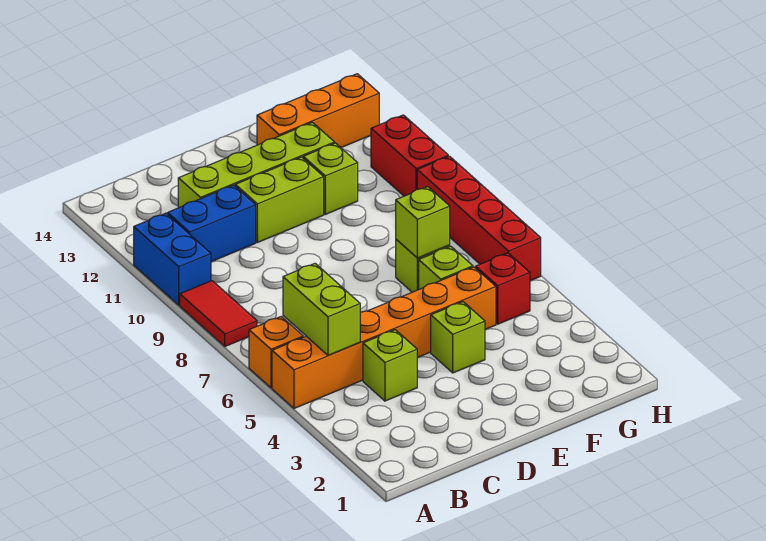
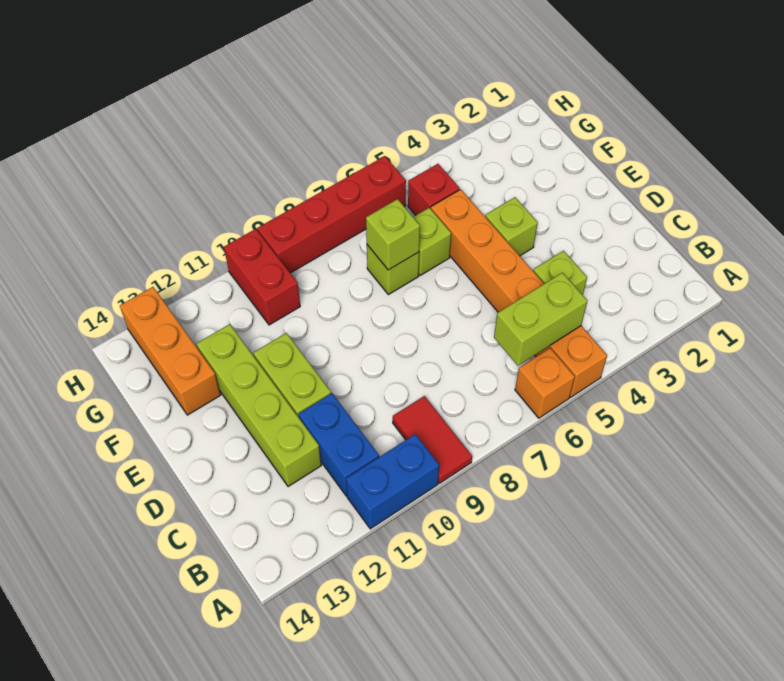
red tile A8:A9 level 1 -> red tile A9:B9 level 1
lime brick F11 level 1 -> none
red brick H10:H11 level 1 -> red brick G10:H10 level 1

